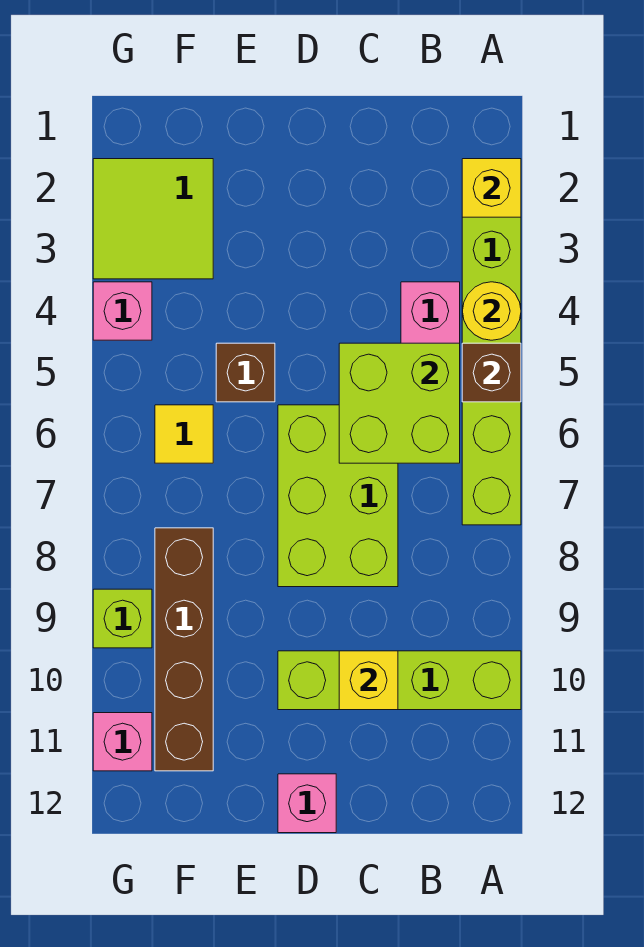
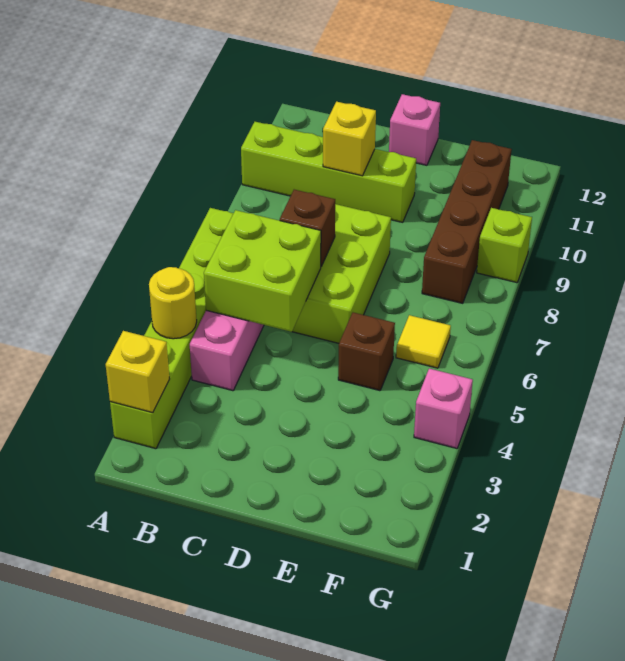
brown brick A5 level 2 -> brown brick C7 level 2
lime tile F2:G3 level 1 -> none
pink brick G11 level 1 -> none

